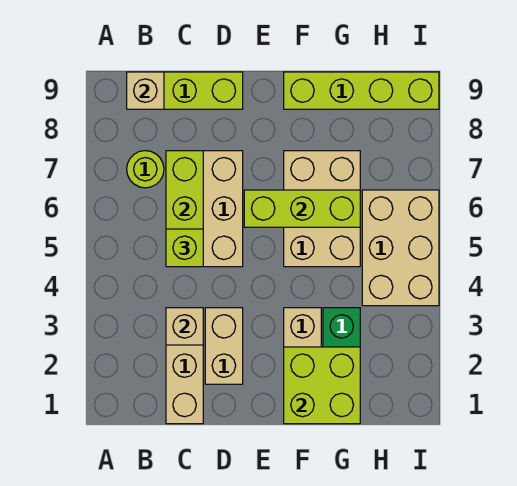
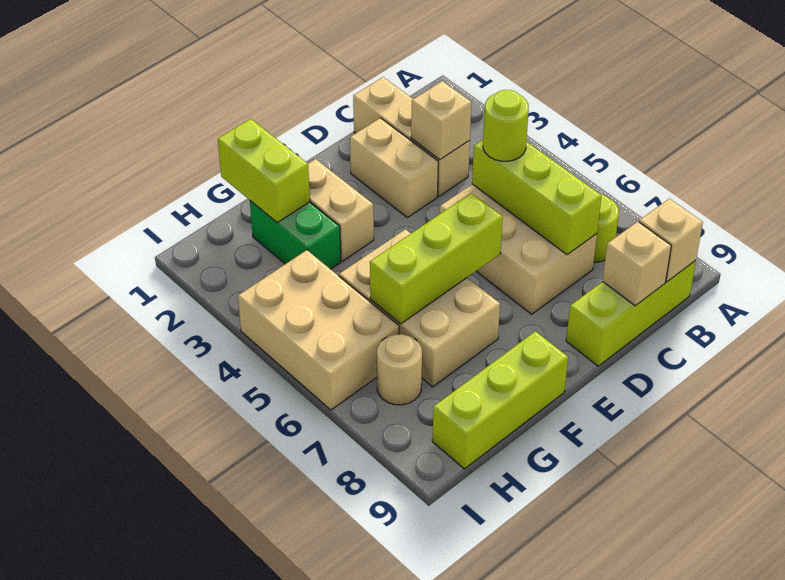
lime brick C5 level 3 -> lime round brick C5 level 3
none -> tan brick C9 level 2
lime brick F1:G2 level 2 -> lime brick G1:G2 level 2
lime brick F9:I9 level 1 -> lime brick F9:H9 level 1
none -> tan round brick H7 level 1

